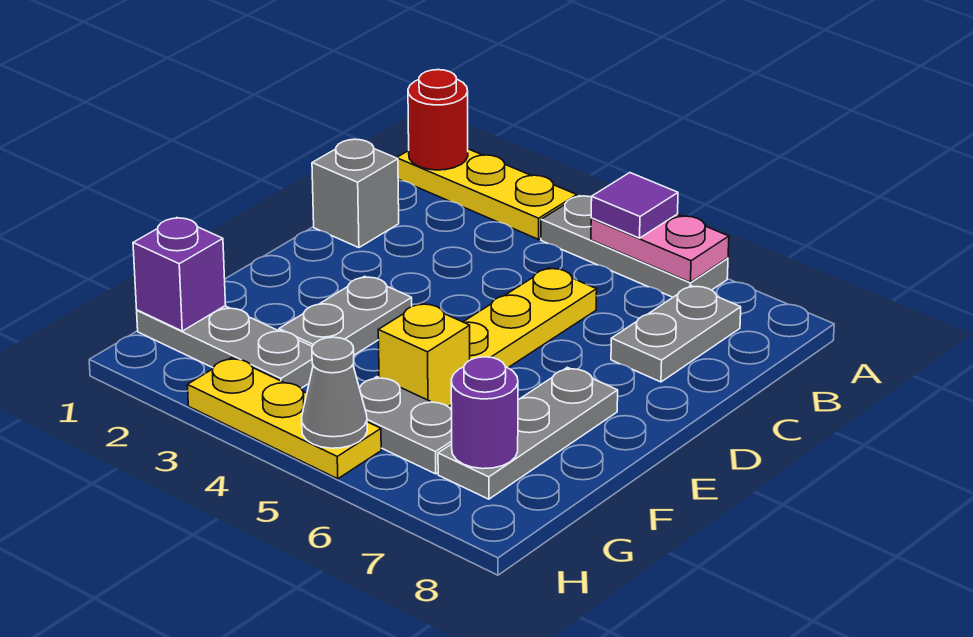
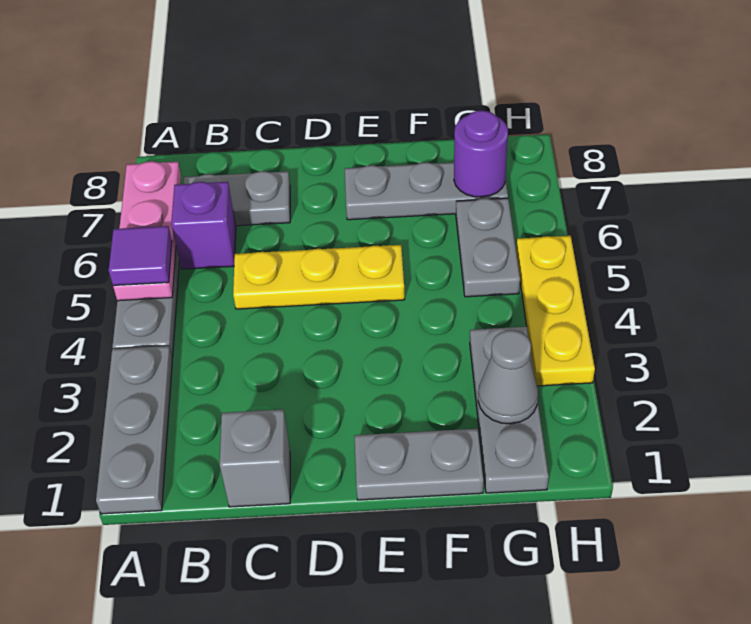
yellow plate A1:A3 level 1 -> grey plate A1:A3 level 1
red round brick A1 level 2 -> none
pink plate A5:A6 level 2 -> pink plate A5:A7 level 2
grey plate E3:F3 level 1 -> grey plate E1:F1 level 1
yellow brick F5 level 1 -> none
purple brick G1 level 2 -> purple brick B6 level 1
grey cone H5 level 2 -> grey cone G2 level 2

